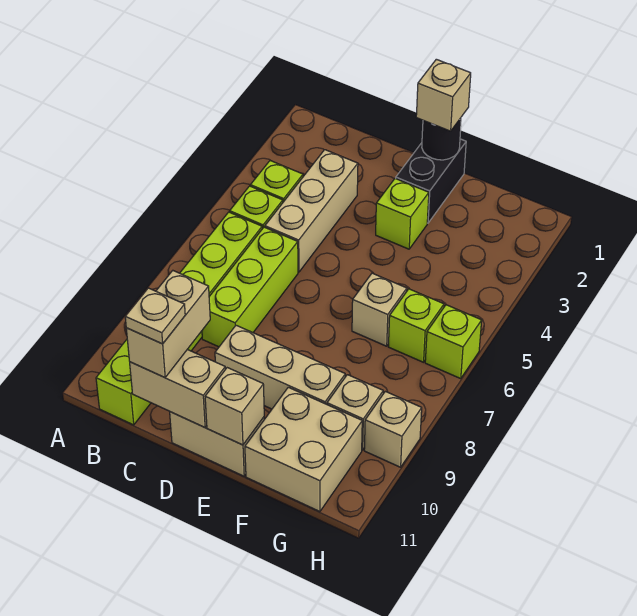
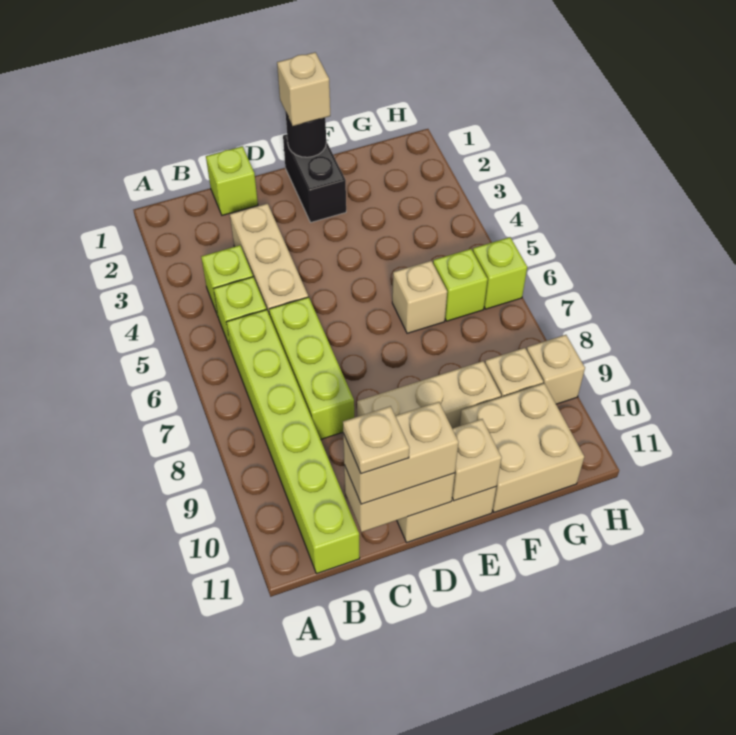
tan brick C10:C11 level 3 -> tan brick C11:D11 level 3
lime brick E3 level 1 -> lime brick C1 level 1

